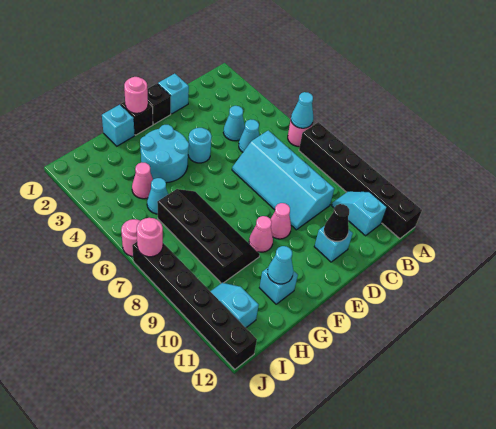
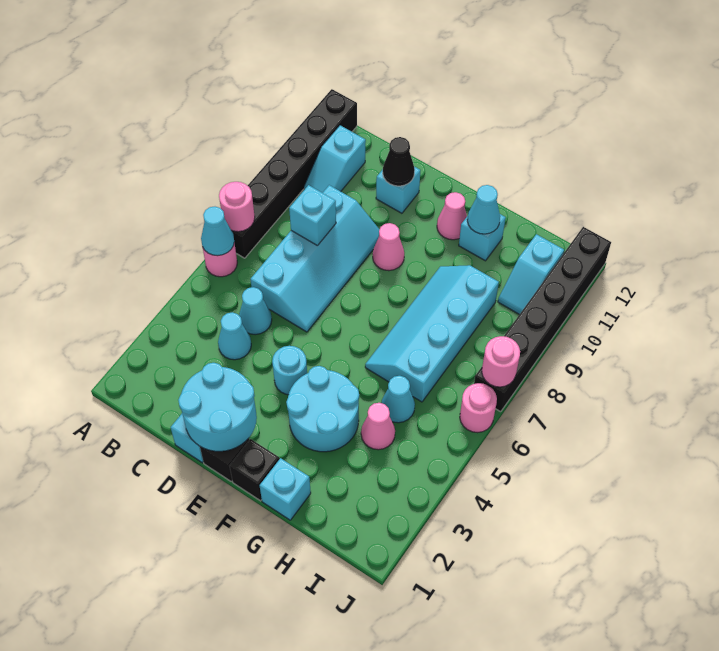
none -> cyan brick C8 level 2
none -> cyan round brick D1:E2 level 2
pink round brick F1 level 2 -> pink round brick A7 level 2
pink cone F9 level 1 -> pink cone F11 level 1
black slope G6:H9 level 1 top H -> cyan slope G6:H9 level 1 top H

